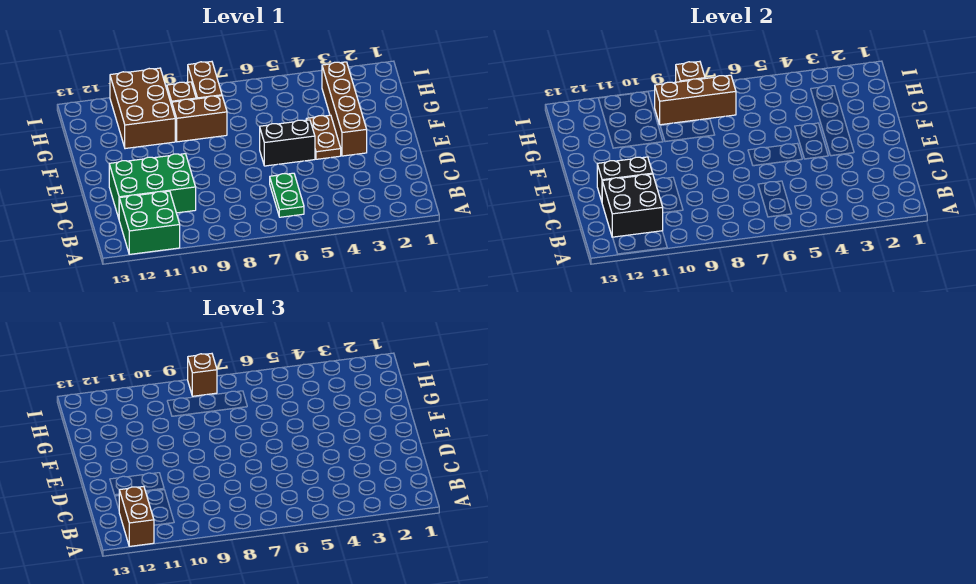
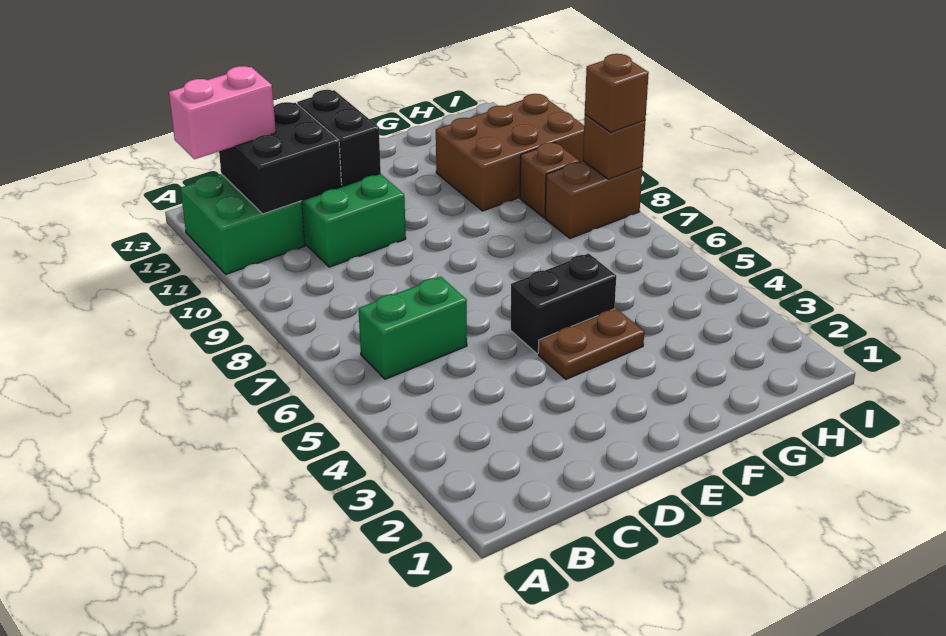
brown brick A12:B12 level 3 -> pink brick A12:B12 level 3
green plate B6:C6 level 1 -> green brick B6:C6 level 1
brown brick E3:H3 level 1 -> none
black brick E5:E6 level 1 -> black brick E5:F5 level 1
brown brick G8:G9 level 1 -> none
brown brick H7:H9 level 2 -> none

